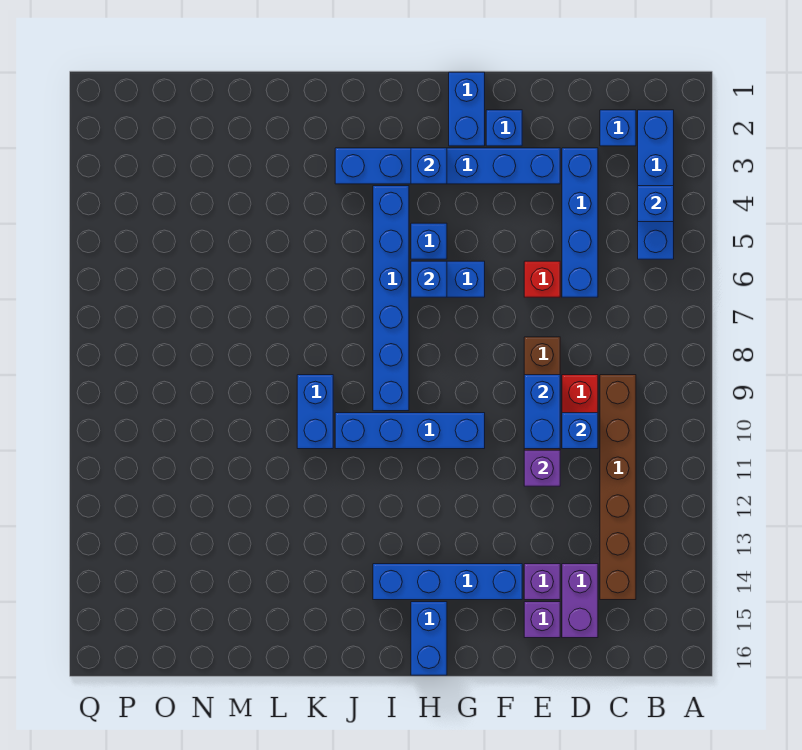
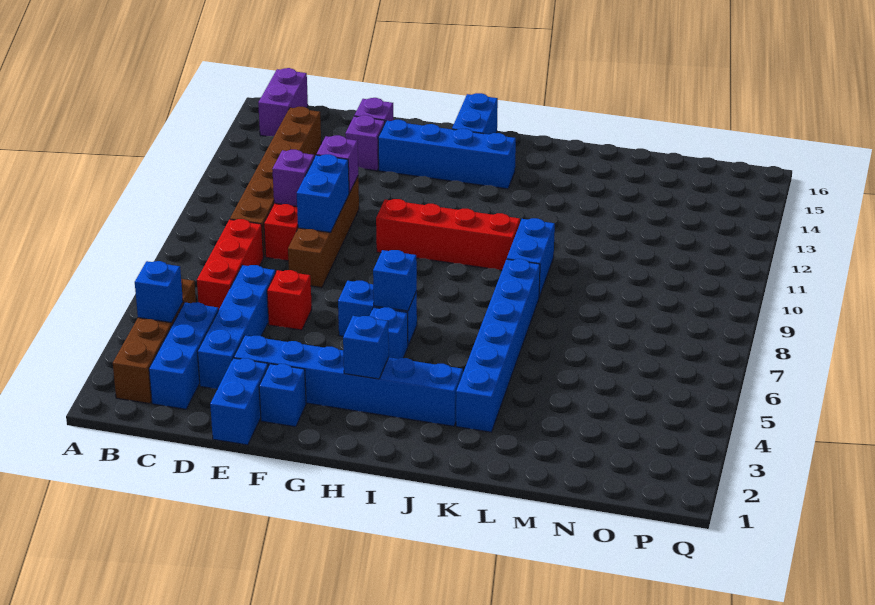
blue brick B2:B5 level 1 -> brown brick B2:B5 level 1
blue brick C2 level 1 -> blue brick C2:C4 level 1
none -> red brick C6:C8 level 1
blue brick D10 level 2 -> purple brick D10 level 2
purple brick D14:D15 level 1 -> purple brick B15:B16 level 1
blue brick G1:G2 level 1 -> blue brick E1:E2 level 1
blue brick G10:J10 level 1 -> red brick G10:J10 level 1
blue brick I4:I9 level 1 -> blue brick K3:K8 level 1

